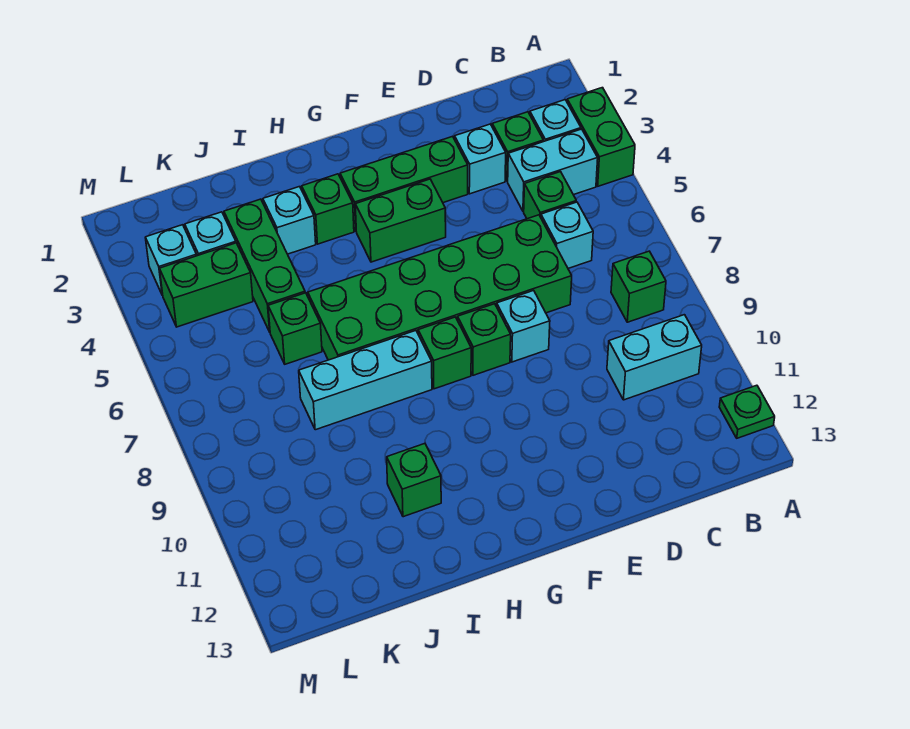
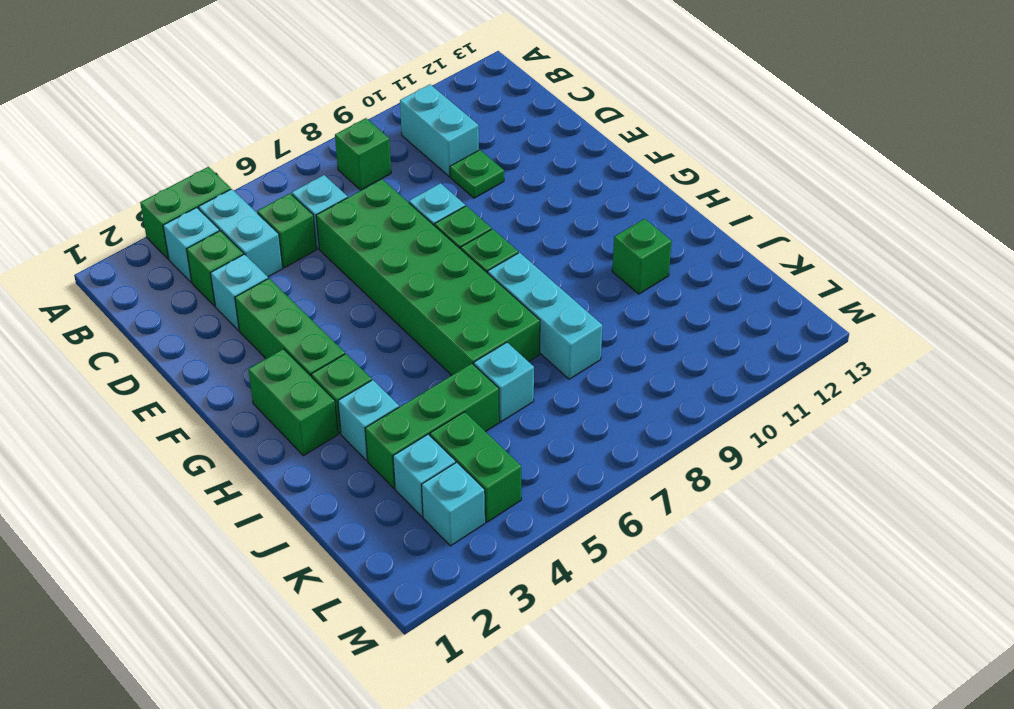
green plate A12 level 1 -> green plate D10 level 1
green brick F4:G4 level 1 -> green brick G2:H2 level 1
green brick J6 level 1 -> cyan brick J6 level 1

